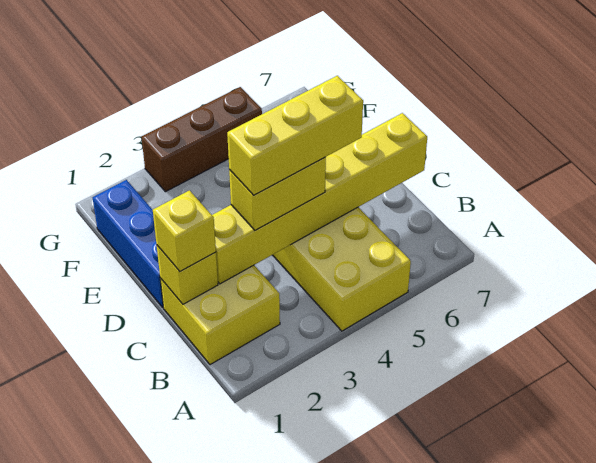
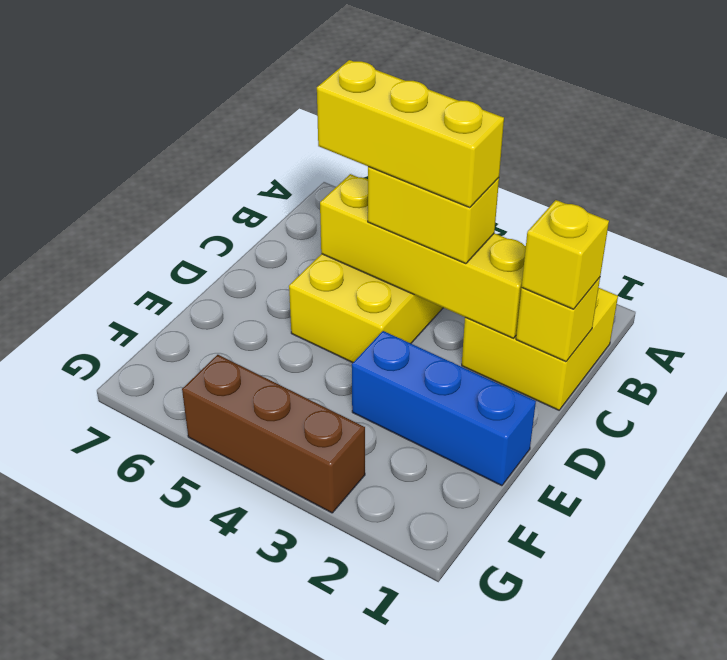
yellow brick C2:C7 level 2 -> yellow brick C2:C5 level 2
blue brick D1:F1 level 1 -> blue brick E1:E3 level 1

